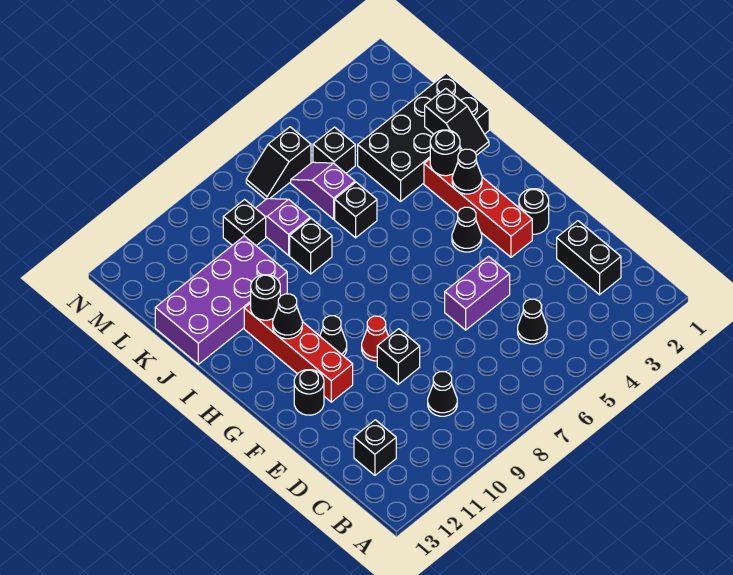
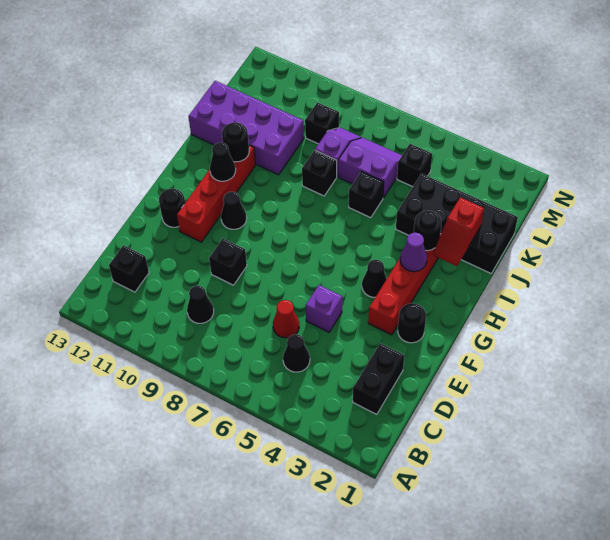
purple brick E5:E6 level 1 -> purple brick E5 level 1
red cone F9 level 1 -> red cone D6 level 1
black cone H3 level 2 -> purple cone H3 level 2
black slope I2:J2 level 2 top J -> red slope I2:J2 level 2 top J
purple slope K6:L6 level 1 top K -> purple slope K6:L7 level 1 top K
black slope M6:M7 level 1 top 6 -> none

